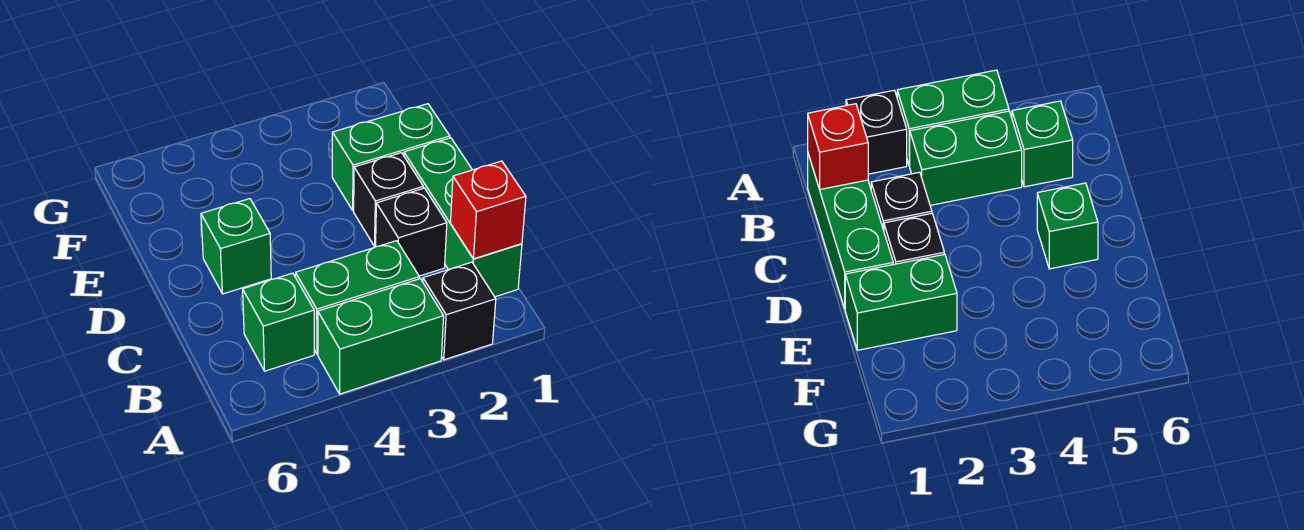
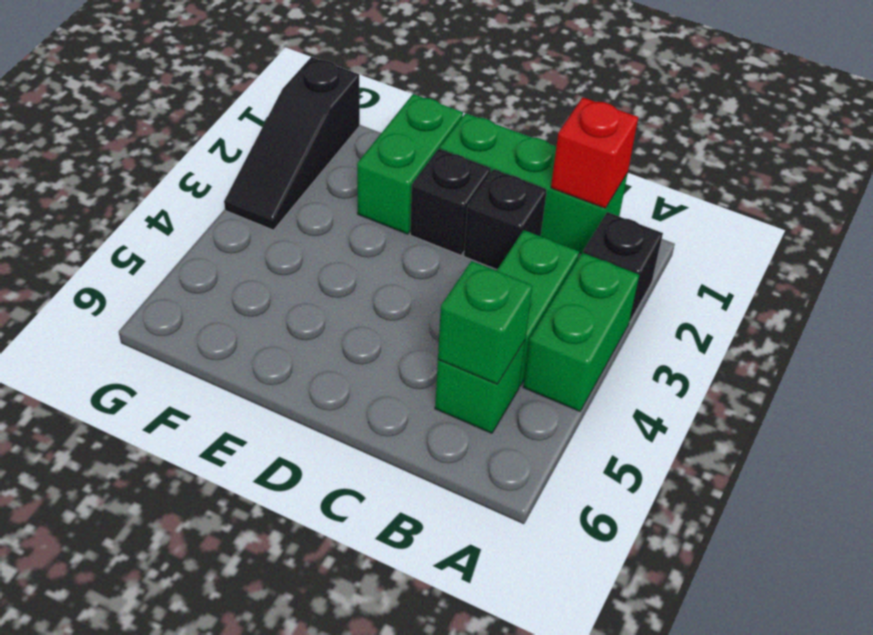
green brick D5 level 1 -> green brick B5 level 2
none -> black slope G1:G3 level 1 top 1

